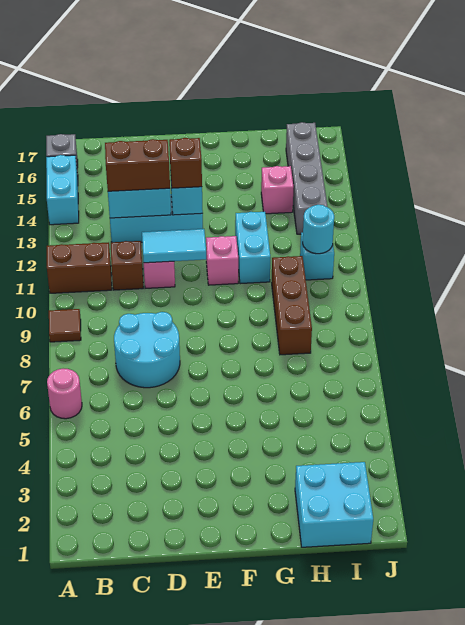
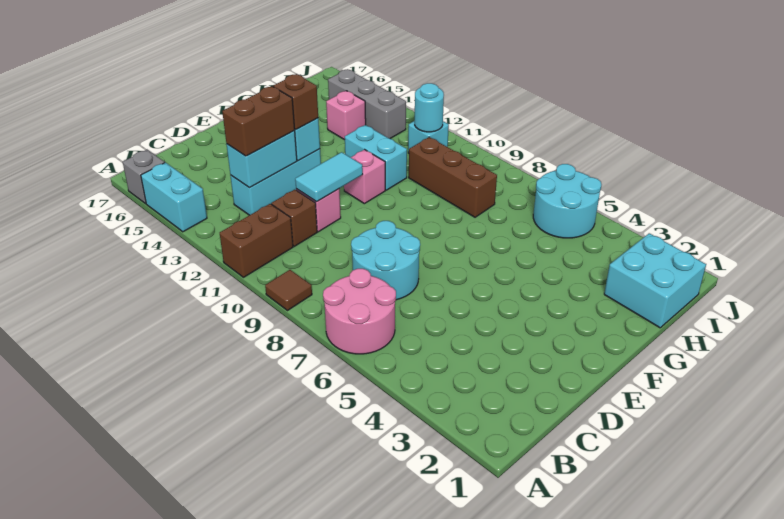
pink round brick A6 level 1 -> pink round brick A6:B7 level 1
none -> cyan round brick I5:J6 level 1
grey brick I13:I16 level 1 -> grey brick I13:I15 level 1

